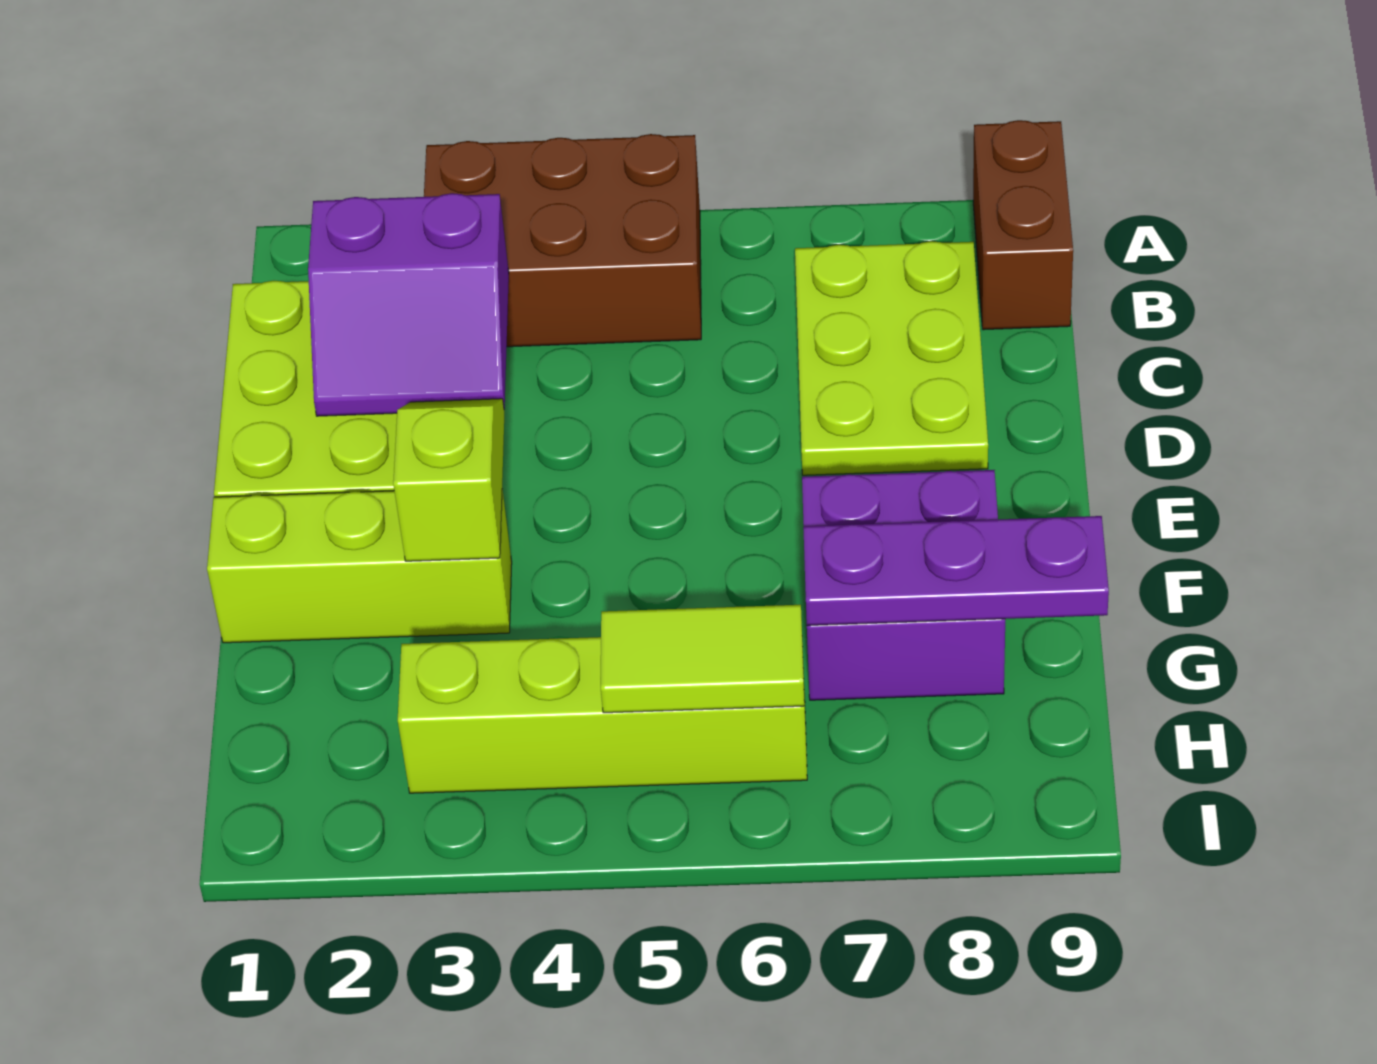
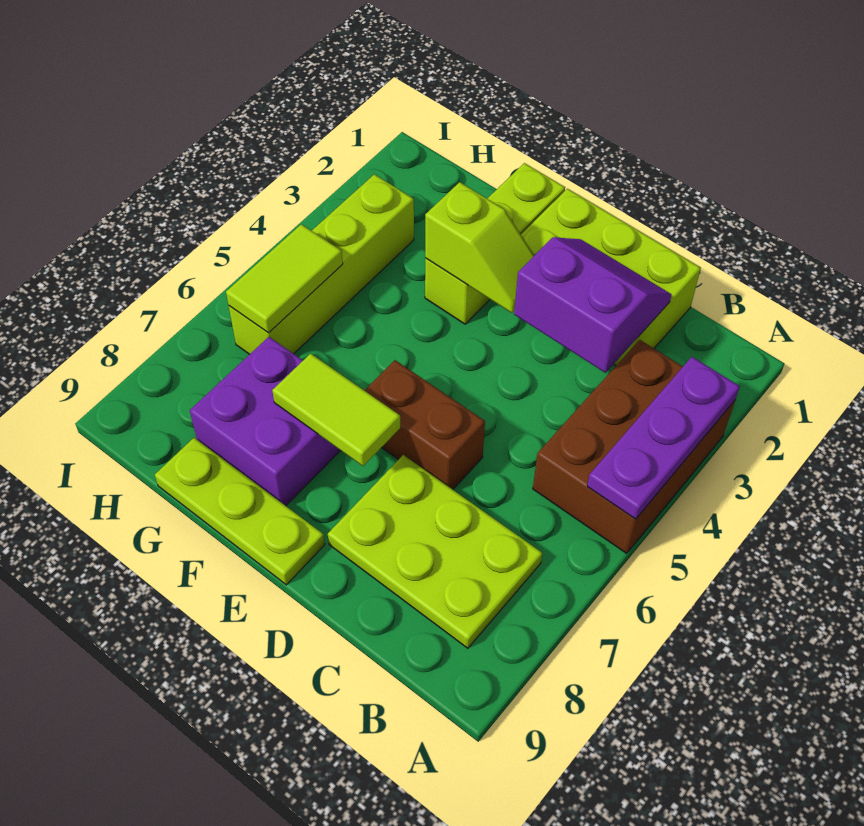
brown brick A9:B9 level 1 -> brown brick D6:E6 level 1
purple slope C2:D3 level 2 top C -> purple slope C2:D3 level 2 top 3
none -> lime tile E7:F7 level 2
none -> lime plate E9:G9 level 1
purple plate G7:G9 level 2 -> purple plate A3:A5 level 2

